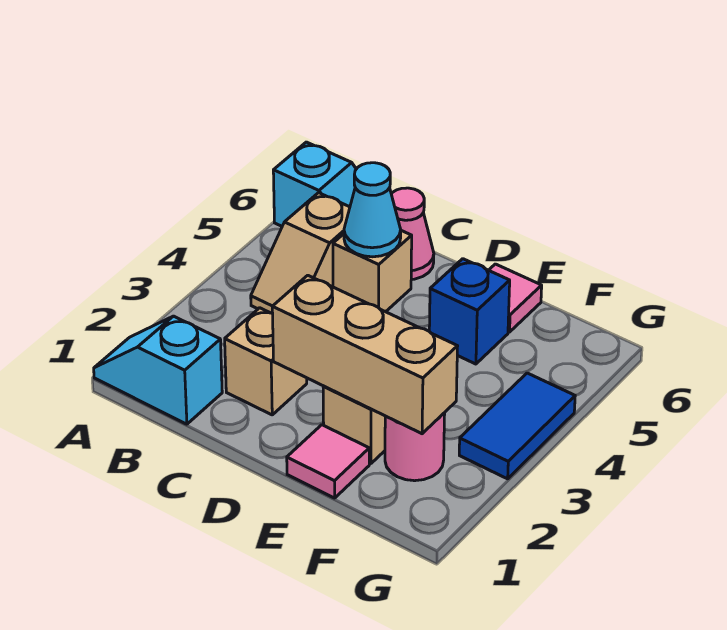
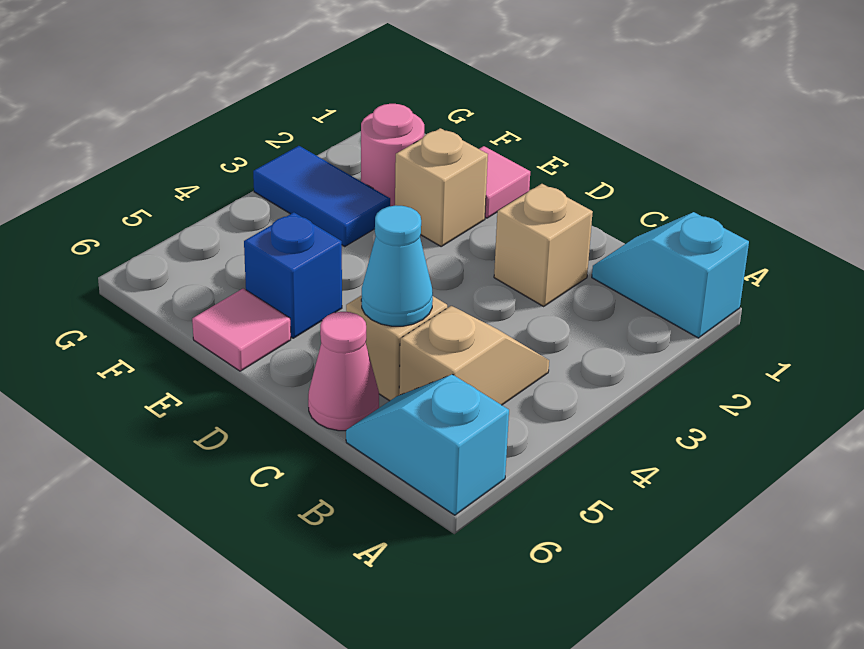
cyan slope A1:B1 level 1 top B -> cyan slope A1:B1 level 1 top A
tan brick D2:F2 level 2 -> none
blue tile G3:G4 level 1 -> blue tile F3:G3 level 1

